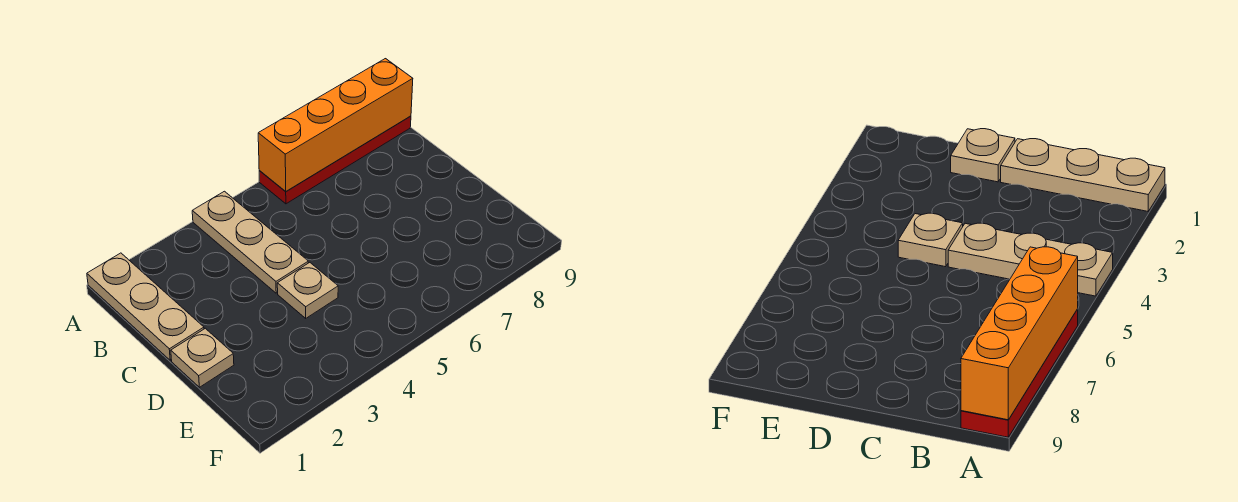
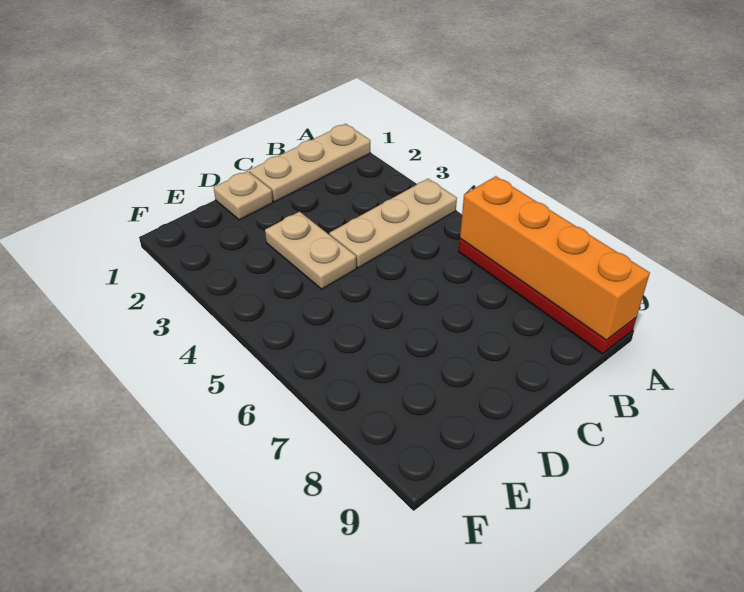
tan plate D4 level 1 -> tan plate D3:D4 level 1

